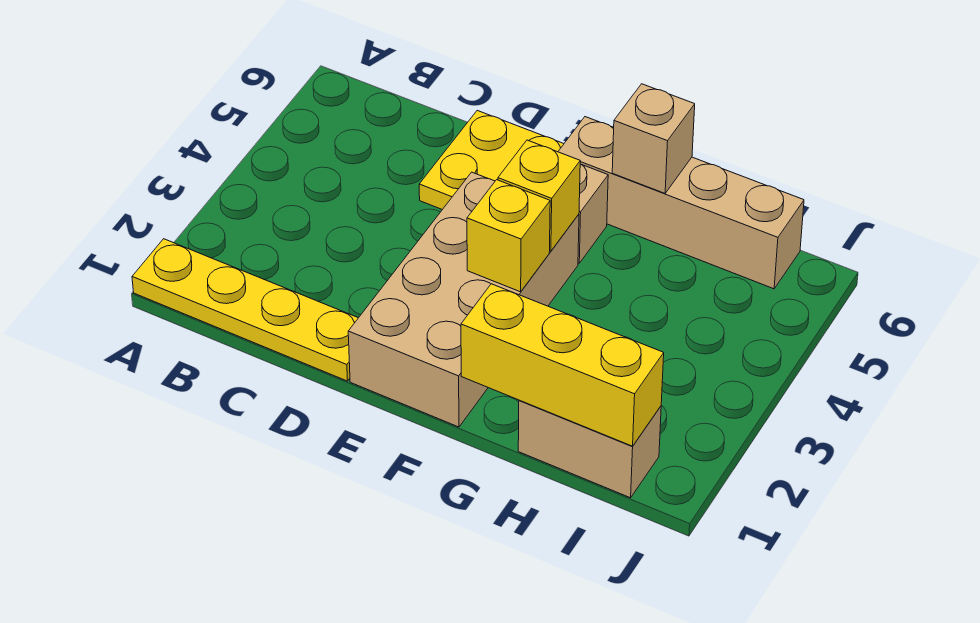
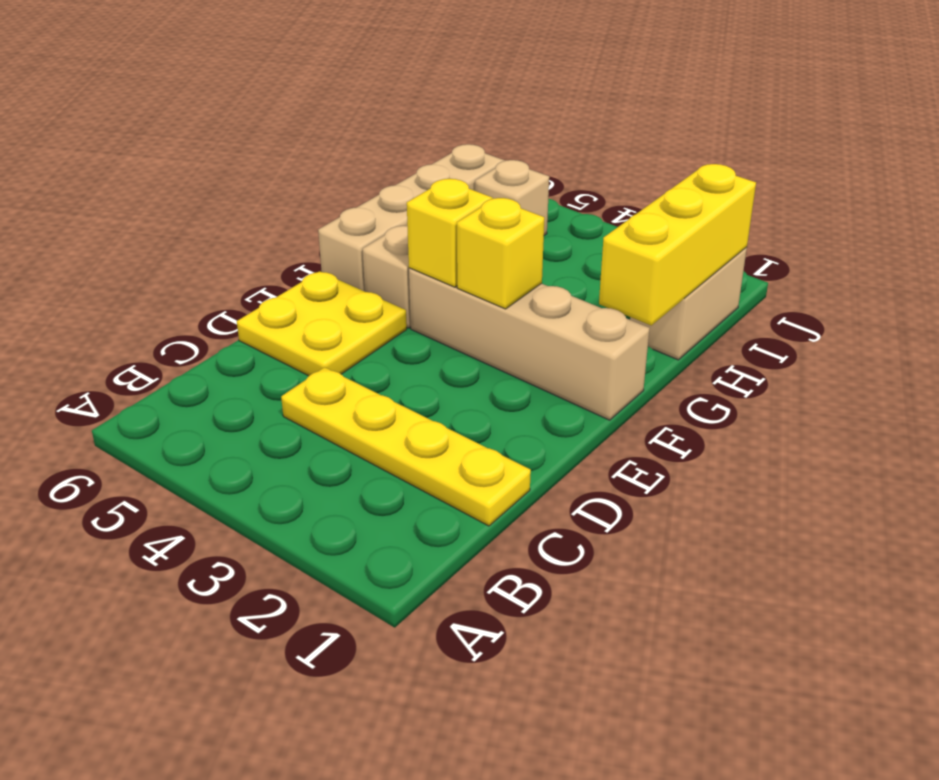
yellow plate A1:D1 level 1 -> yellow plate C1:C4 level 1
tan brick E1:F4 level 1 -> tan brick F1:F4 level 1
tan brick G6 level 2 -> tan brick I5 level 1

